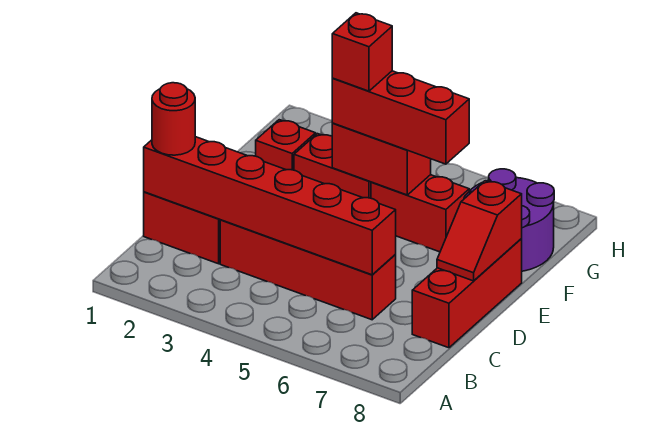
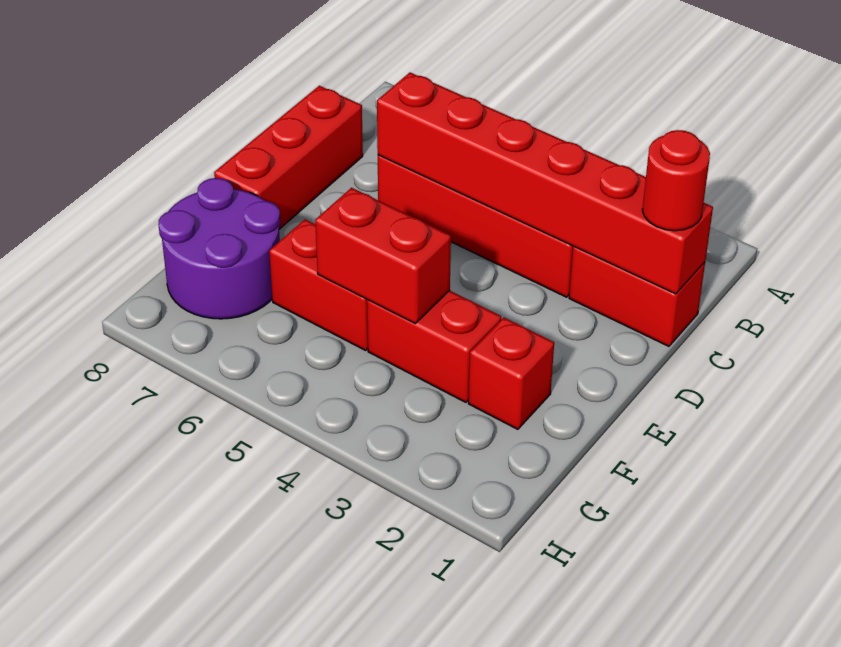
red slope D8:E8 level 2 top E -> none
red brick F4:F6 level 3 -> none
red brick F4 level 4 -> none

